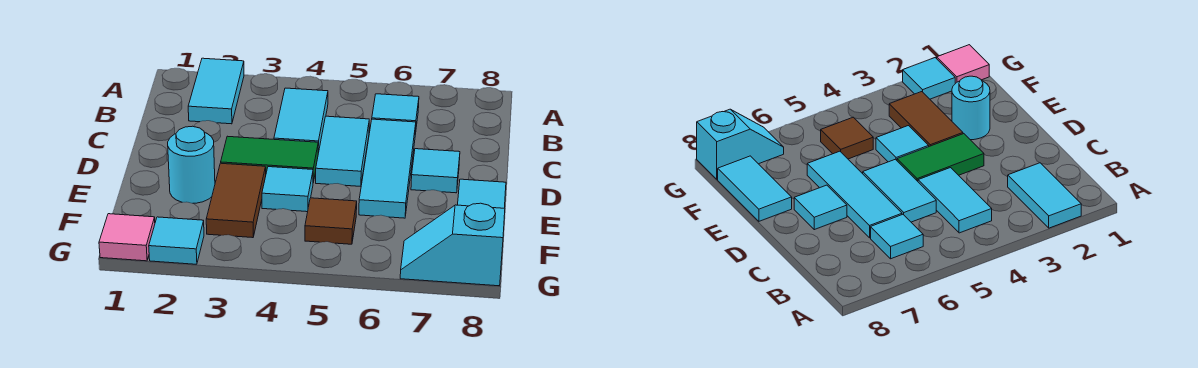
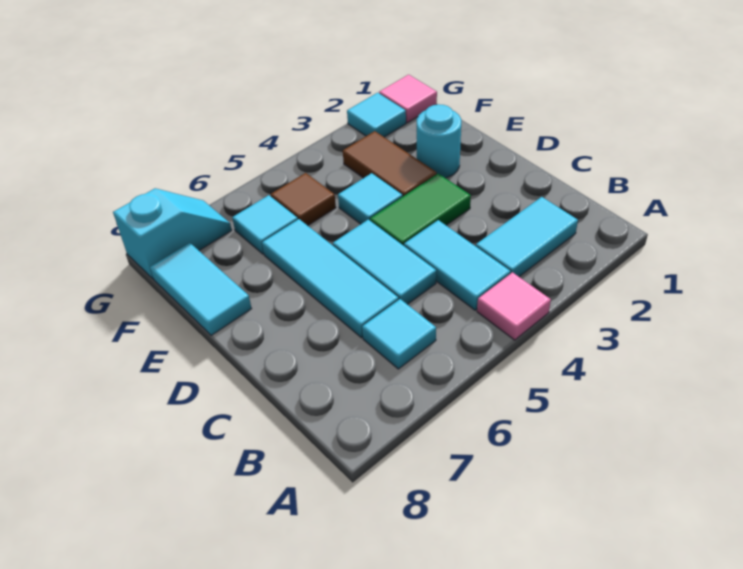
cyan tile A2:B2 level 1 -> cyan tile B2:B3 level 1
none -> pink tile A4 level 1
cyan tile D7 level 1 -> cyan tile F6 level 1

